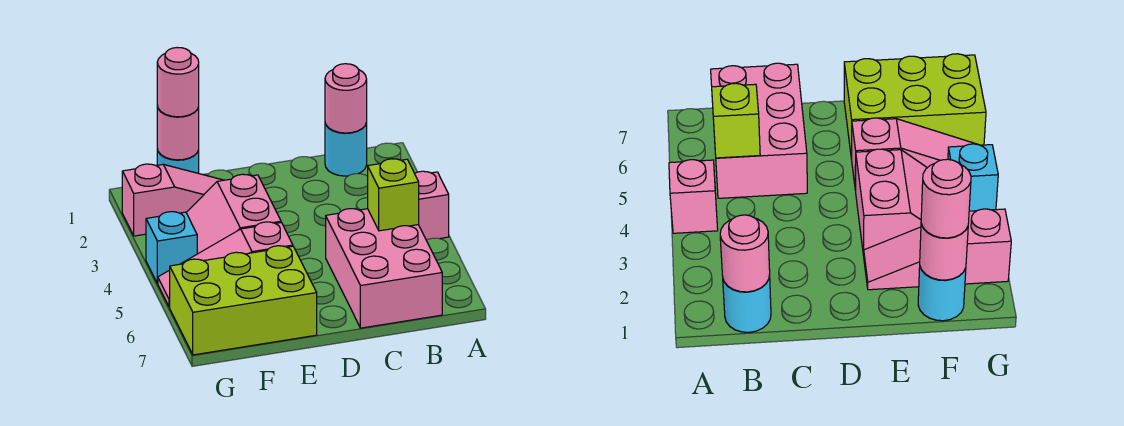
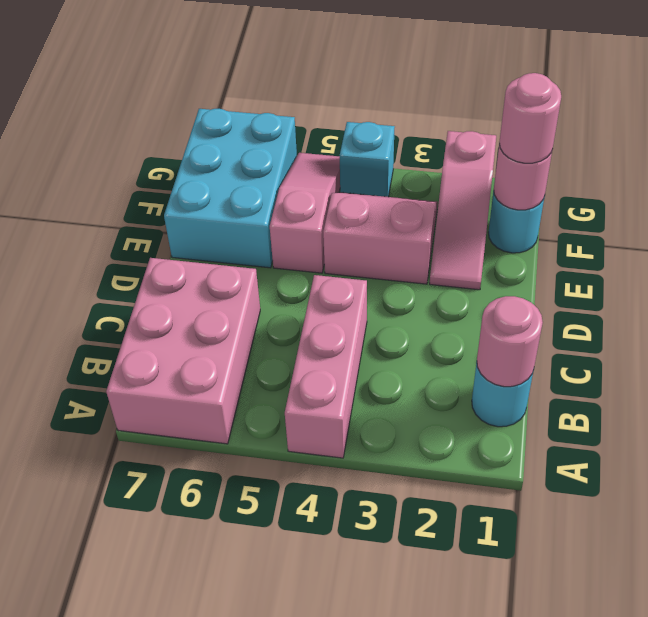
pink brick A4 level 1 -> pink brick A4:C4 level 1
pink brick B5:C7 level 1 -> pink brick A6:C7 level 1
lime brick B5 level 2 -> none
lime brick E6:G7 level 1 -> cyan brick E6:G7 level 1

